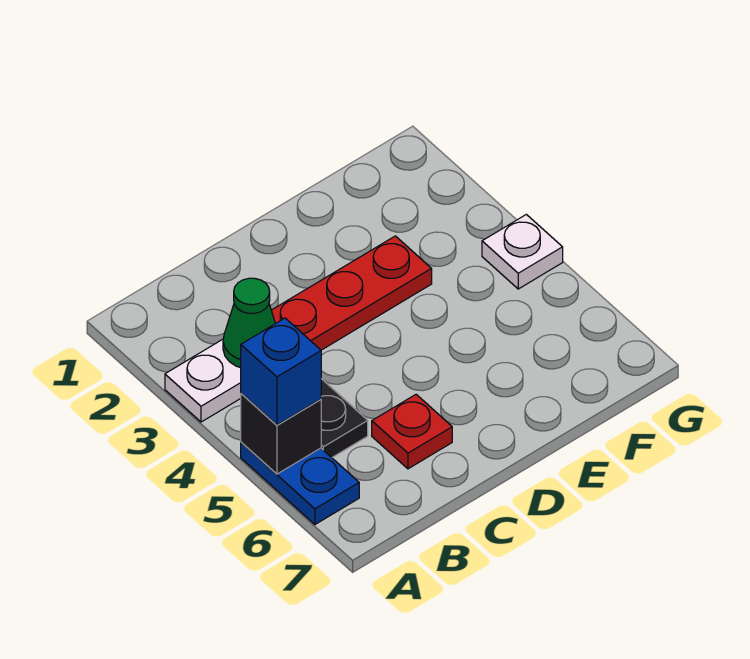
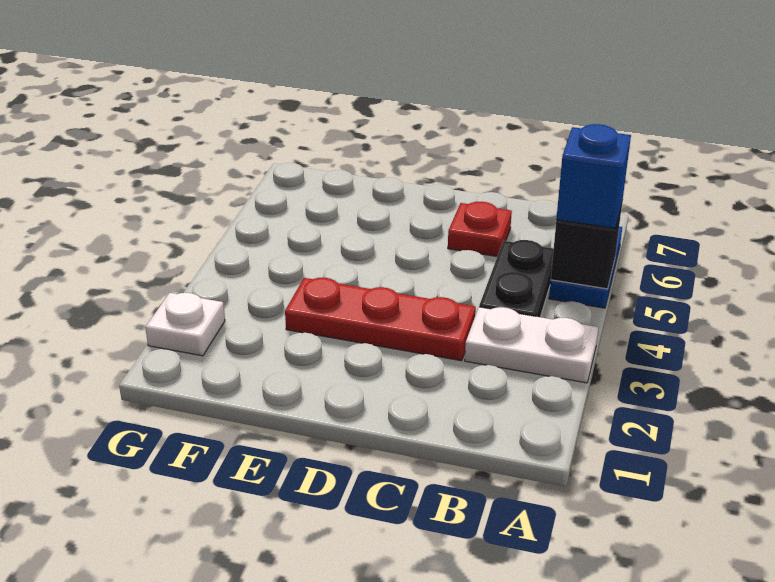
green cone B3 level 2 -> none
white plate G4 level 1 -> white plate G2 level 1

